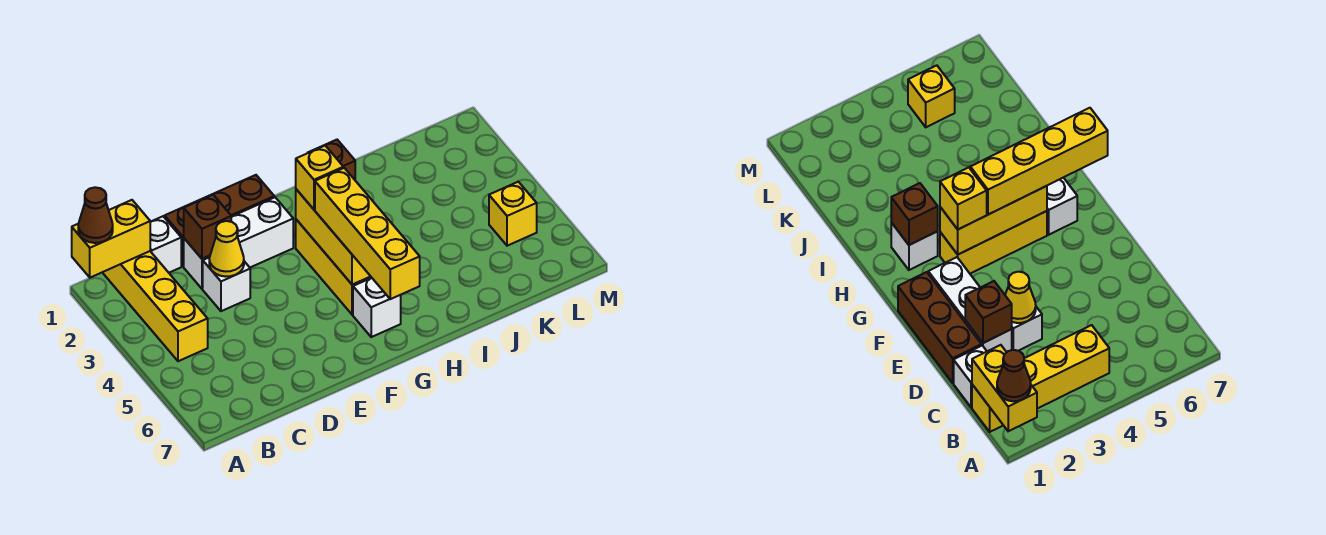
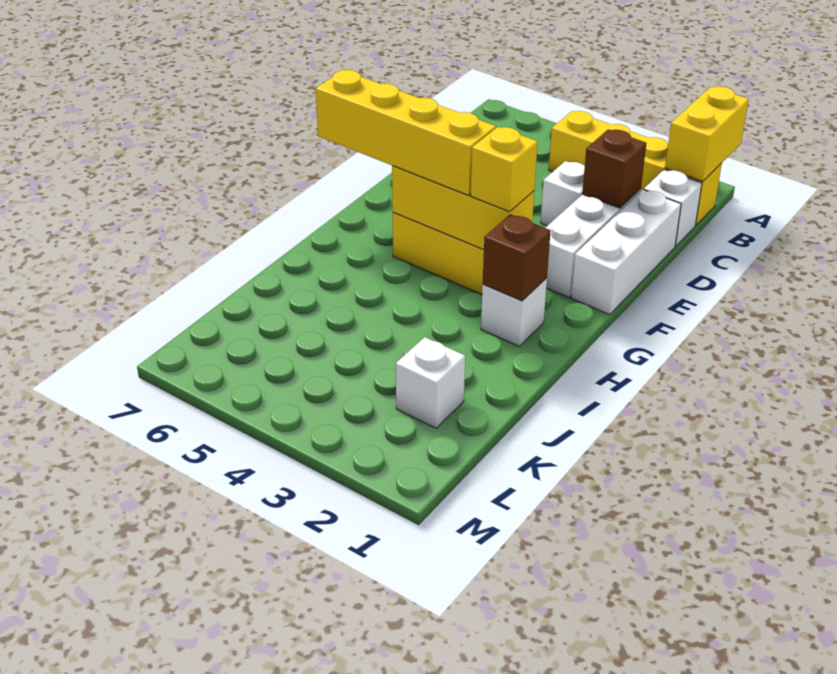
brown cone A1 level 3 -> none
brown brick D1:F1 level 1 -> white brick D1:F1 level 1
yellow cone D3 level 2 -> none
white brick G6 level 1 -> white brick K2 level 1
yellow brick L5 level 1 -> none

